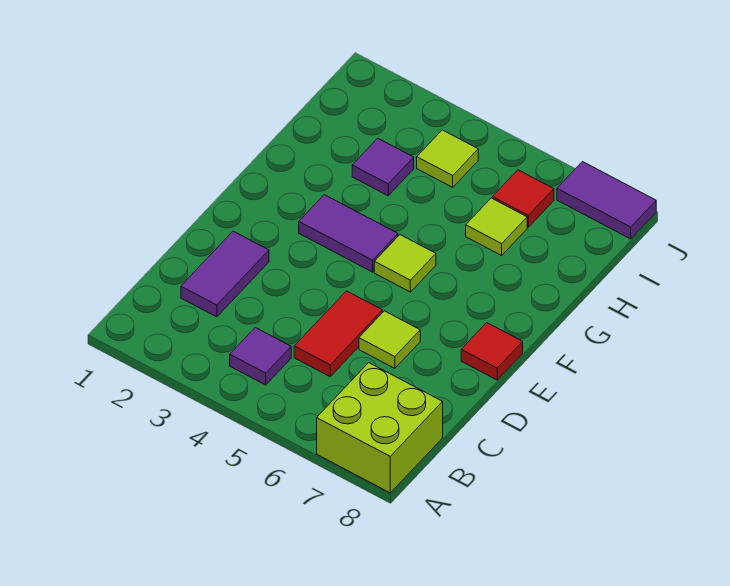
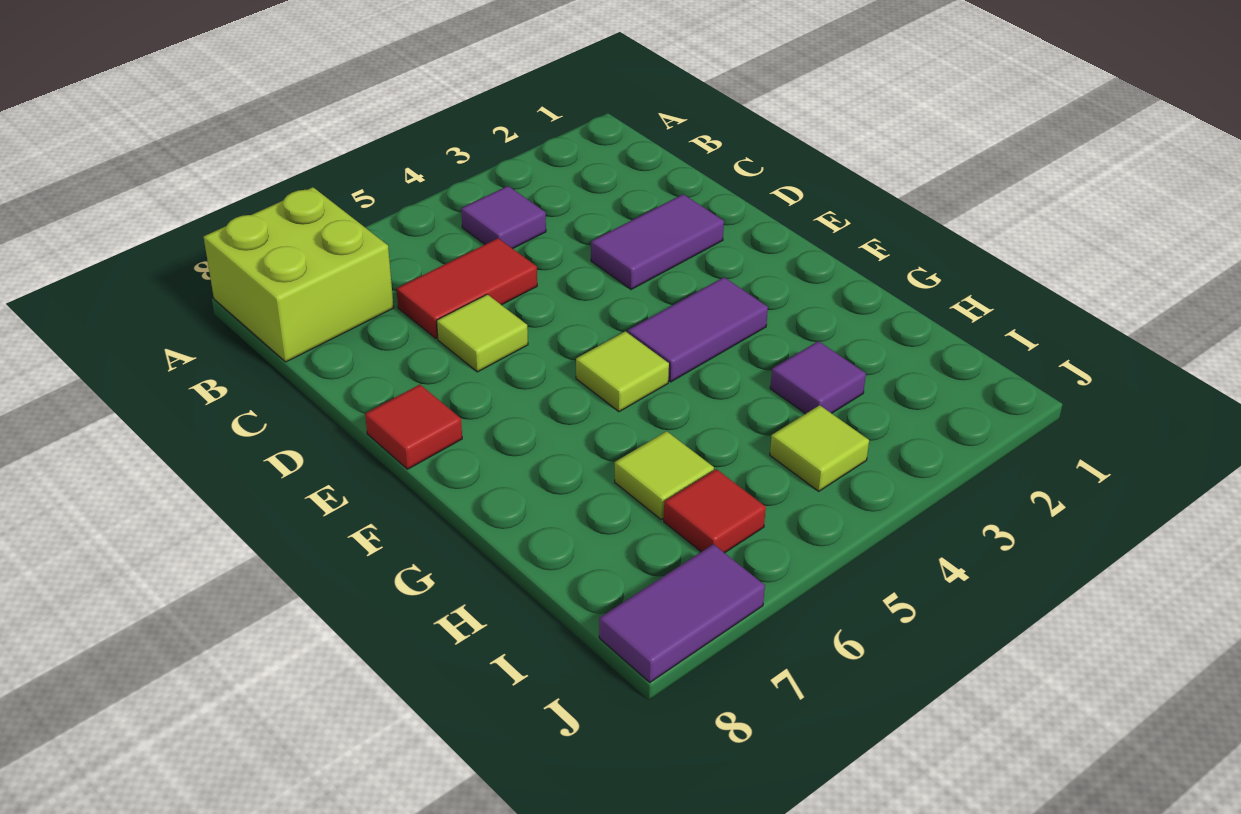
purple tile C2:D2 level 1 -> purple tile D2:D3 level 1
red tile C5:D5 level 1 -> red tile C5:C6 level 1

